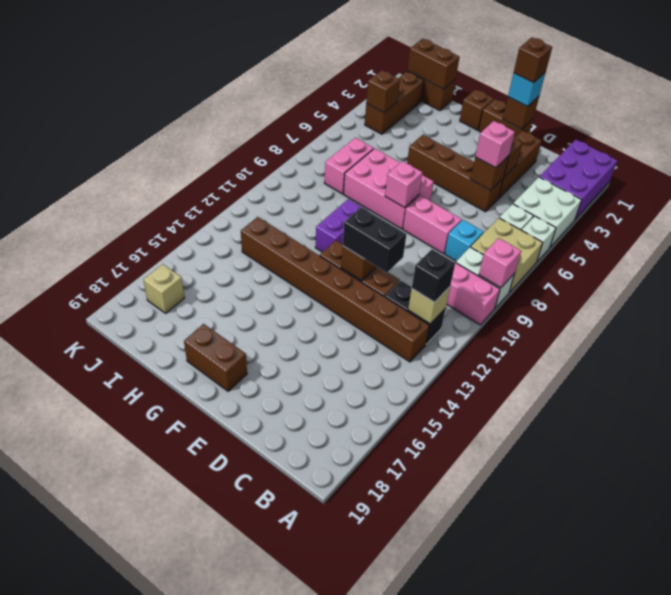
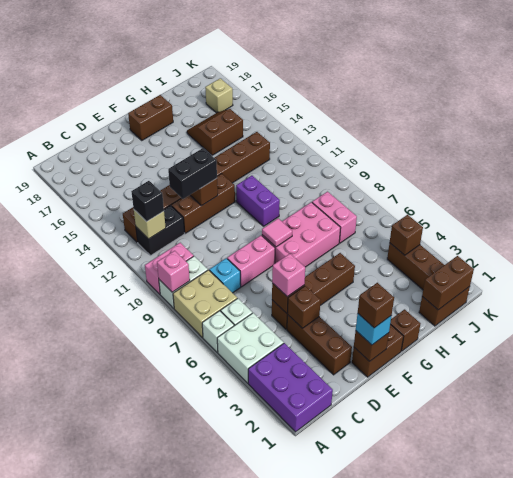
pink brick F8 level 2 -> pink tile F8 level 2
none -> brown slope H15:I16 level 1 top 15

